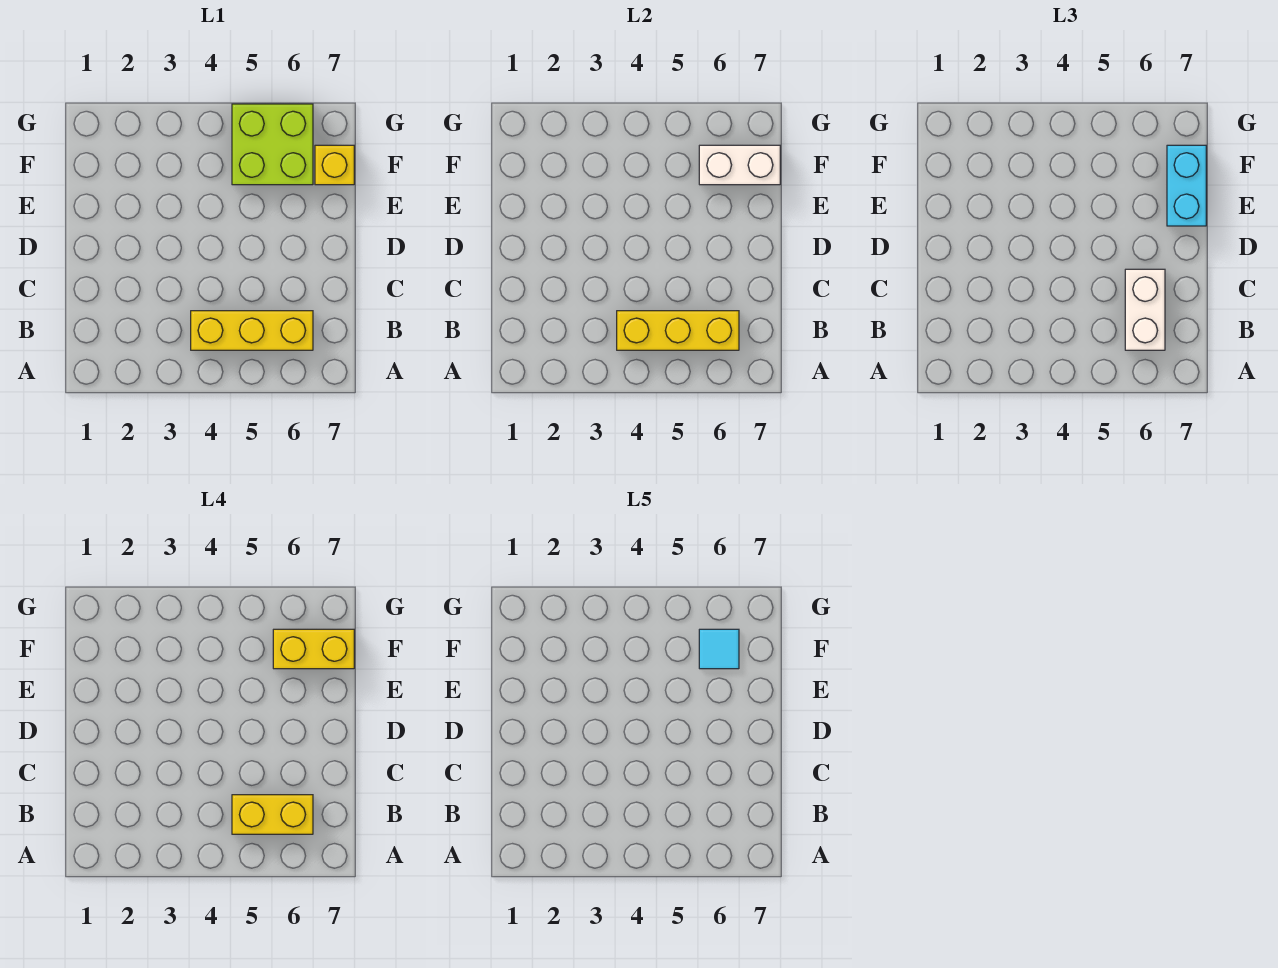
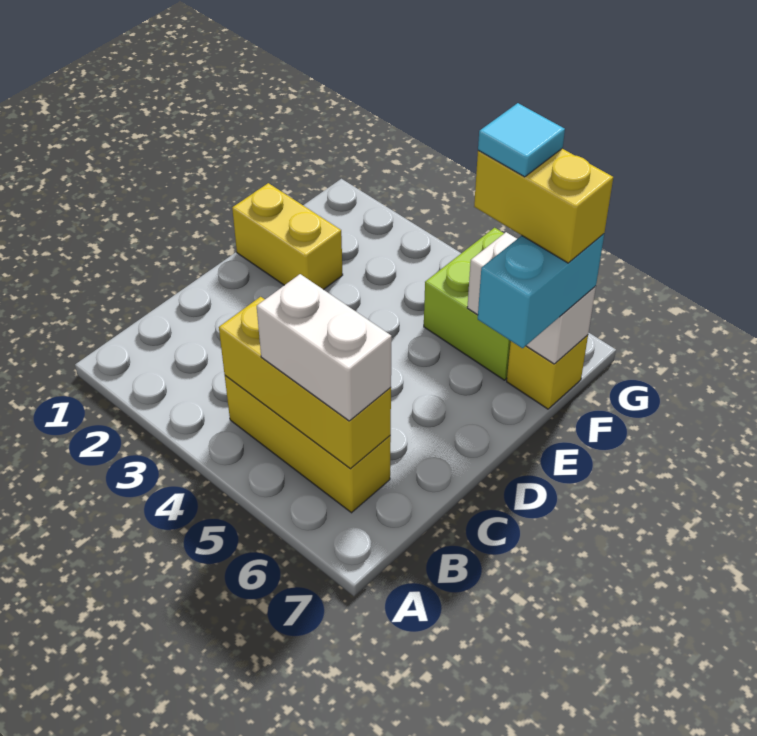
yellow brick B5:B6 level 4 -> yellow brick E1:E2 level 1
white brick B6:C6 level 3 -> white brick B5:B6 level 3

